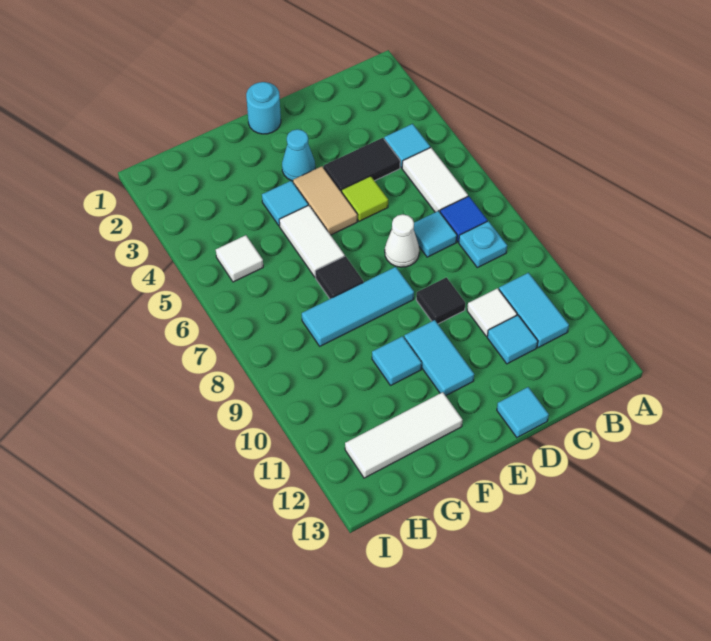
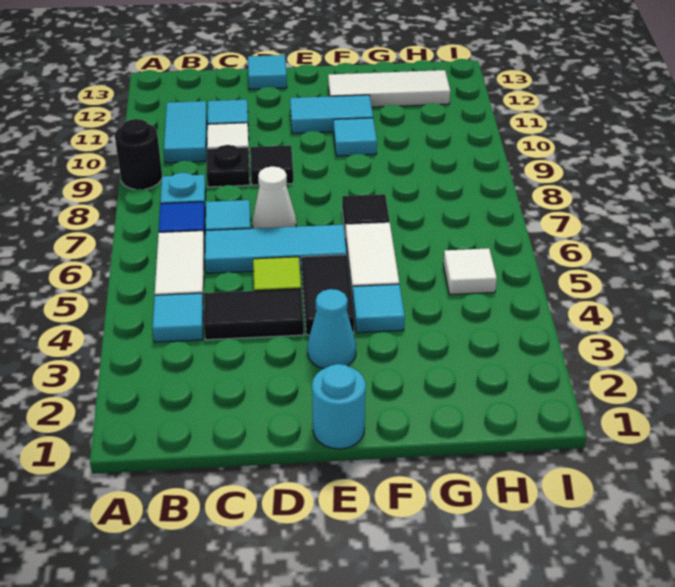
none -> black round brick A9 level 1
none -> black plate C9 level 1
tan tile E4:E5 level 1 -> black tile E4:E5 level 1
cyan tile E8:G8 level 1 -> cyan tile C6:E6 level 1
cyan tile E10:E11 level 1 -> cyan tile E11:F11 level 1

